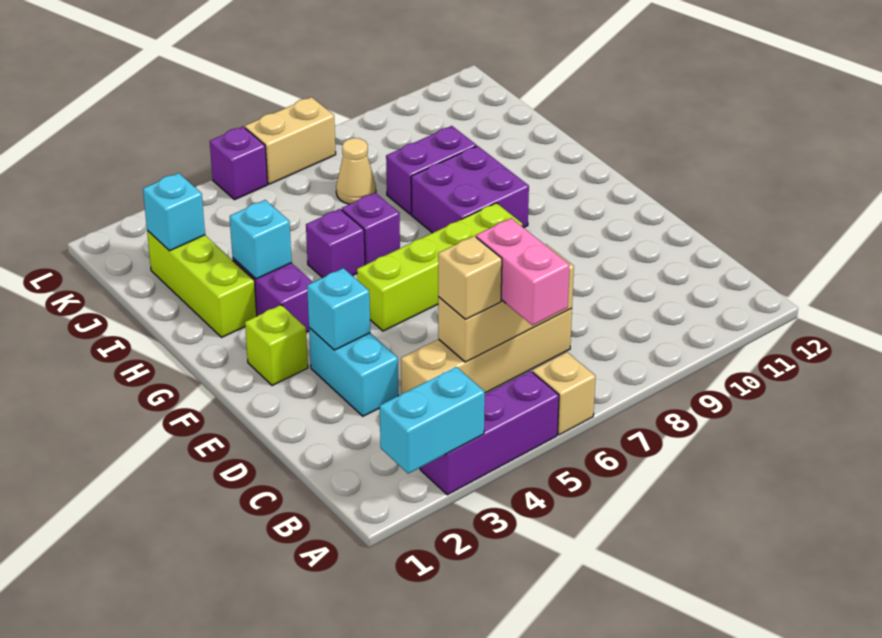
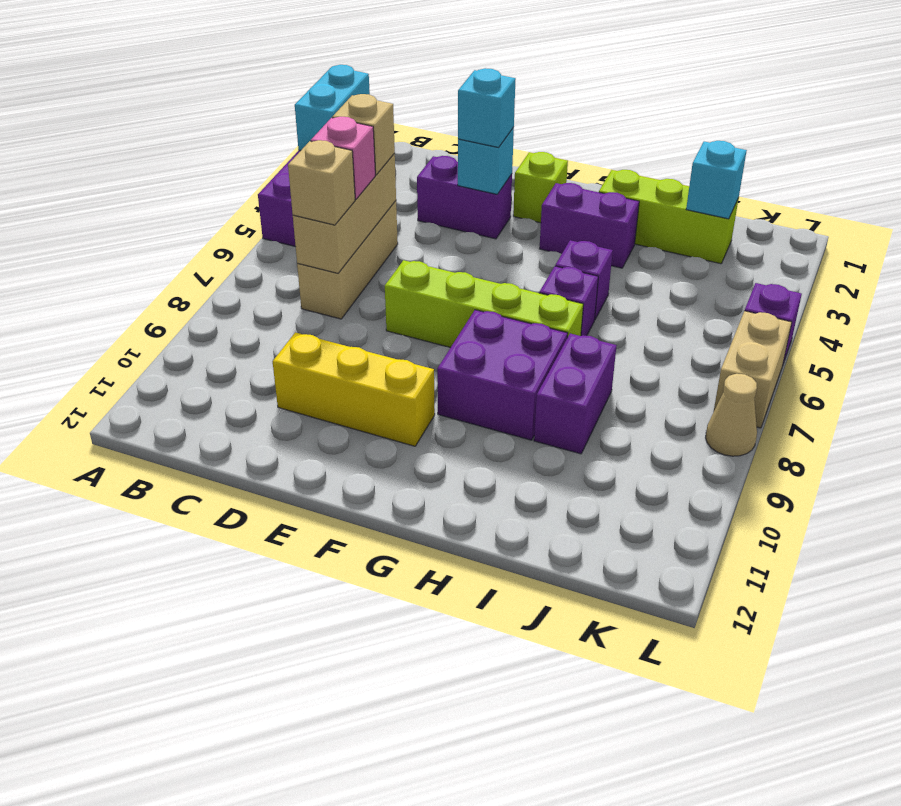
tan brick A6 level 1 -> tan brick C7 level 3
pink brick B6:C6 level 3 -> pink brick C6 level 3
tan brick C4:C7 level 1 -> tan brick C5:C7 level 1
cyan brick D3:E3 level 1 -> purple brick D3:E3 level 1
none -> yellow brick D10:F10 level 1
lime brick F5:F8 level 1 -> lime brick E7:H7 level 1
cyan brick H3 level 2 -> cyan brick E3 level 3
tan cone J7 level 1 -> tan cone L8 level 1

